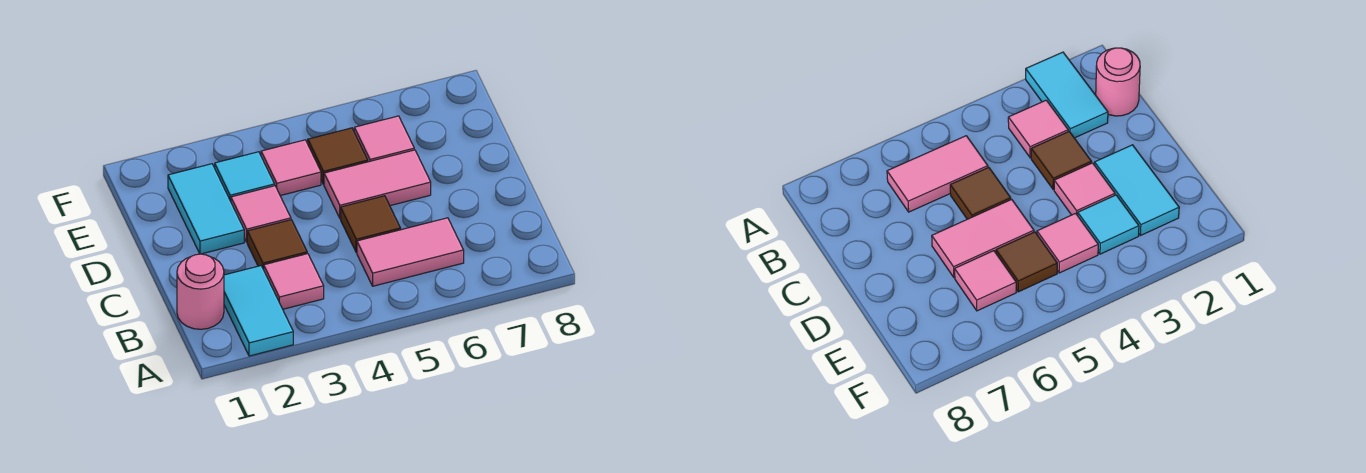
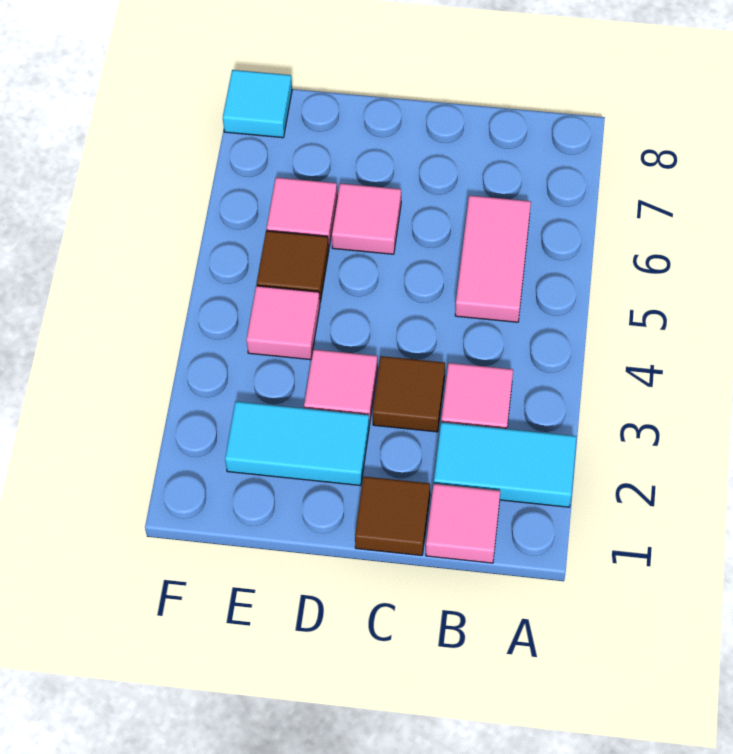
pink round brick B1 level 1 -> pink tile B1 level 1
brown tile C5 level 1 -> brown tile C1 level 1
pink tile D5:D6 level 1 -> pink tile D6 level 1
cyan tile E3 level 1 -> cyan tile F8 level 1

